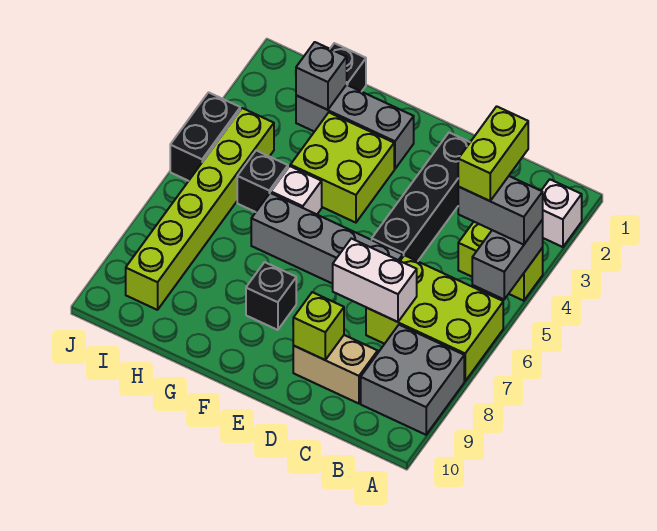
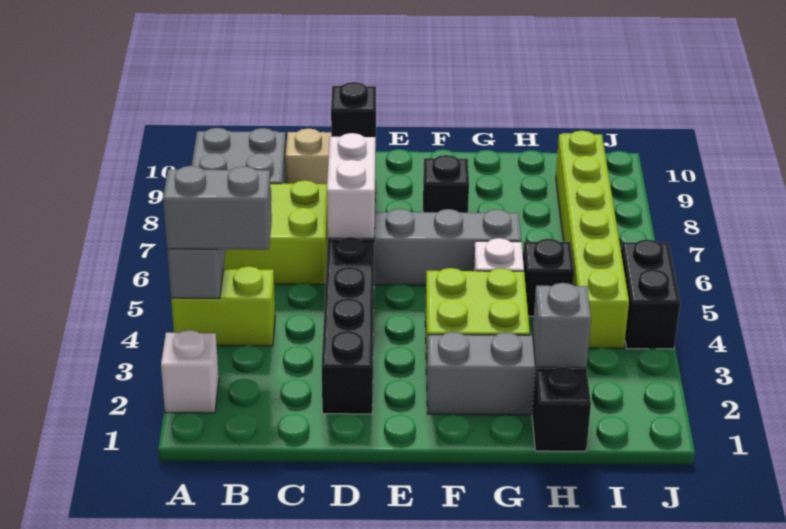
lime brick B3:B4 level 4 -> none
white brick C7:D7 level 2 -> white brick D6:D7 level 2
lime brick D9 level 2 -> black brick D9 level 2

